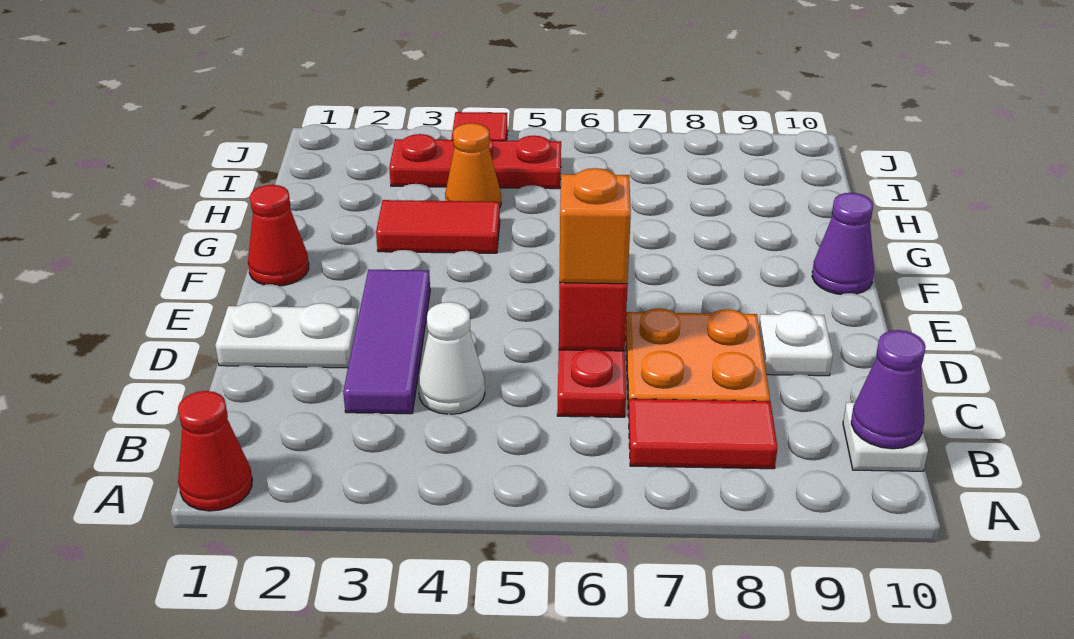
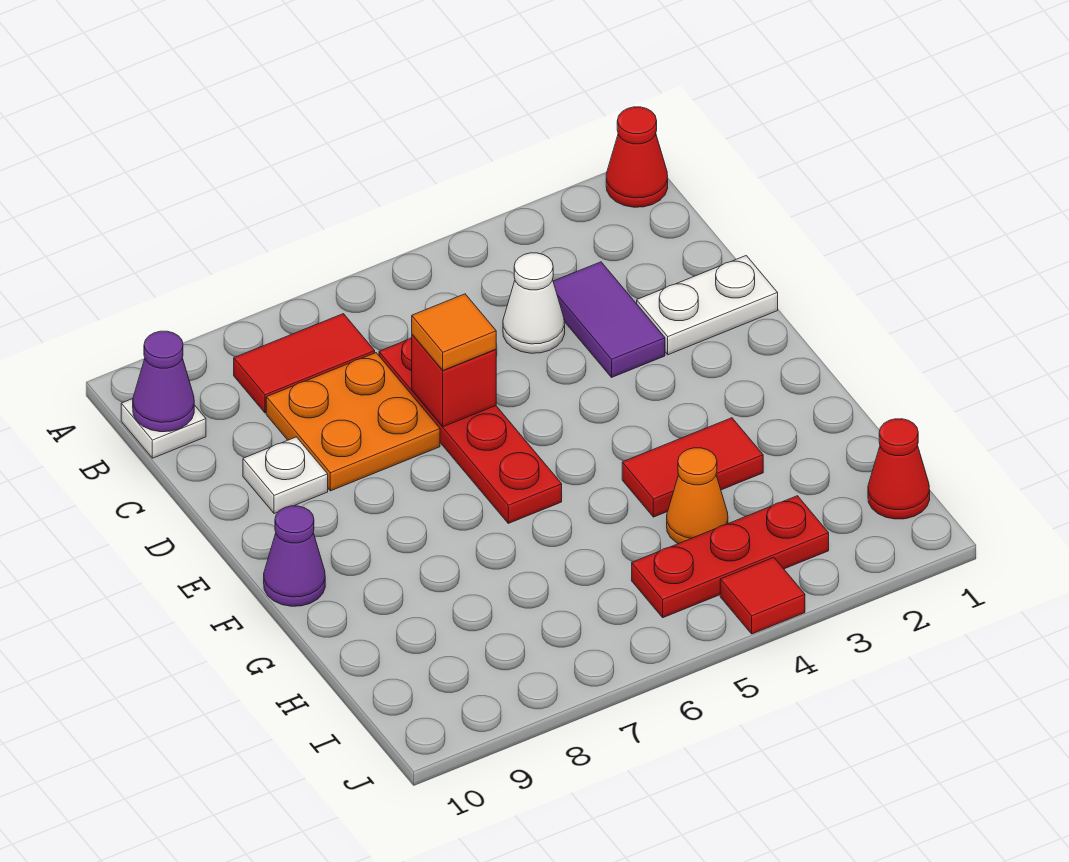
purple tile C3:E3 level 1 -> purple tile C3:D3 level 1
orange brick D6 level 3 -> orange tile D6 level 3
red cone F1 level 1 -> red cone I1 level 1

